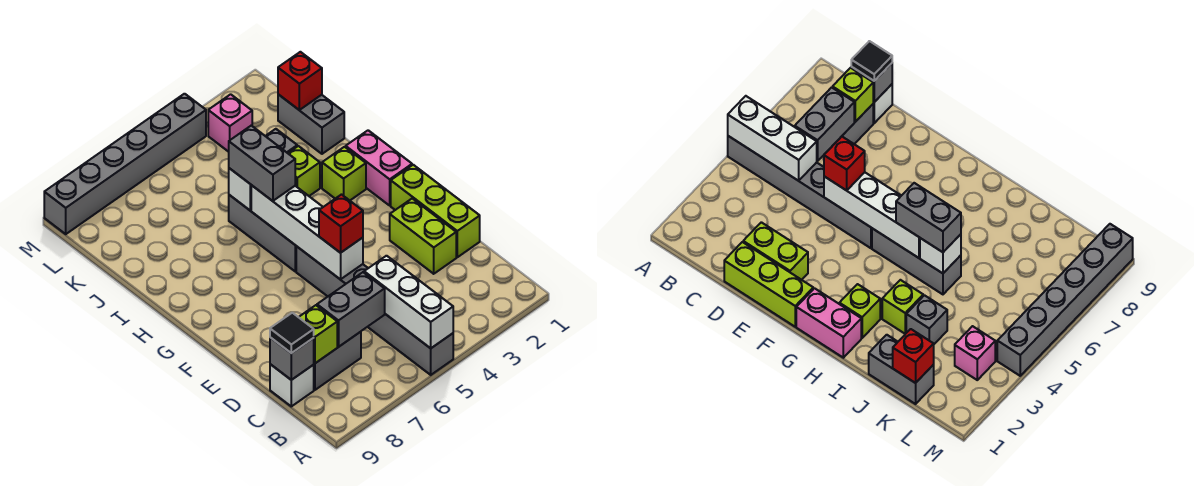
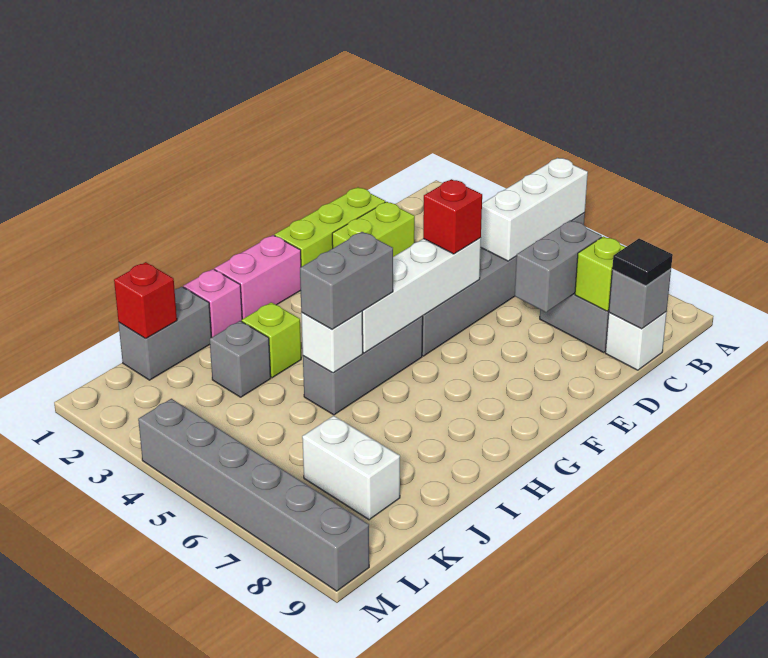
grey brick C6:C7 level 2 -> grey brick C7:D7 level 2
lime brick H2 level 1 -> none
none -> white brick K7:K8 level 1
pink brick L3 level 1 -> pink brick I1 level 1

